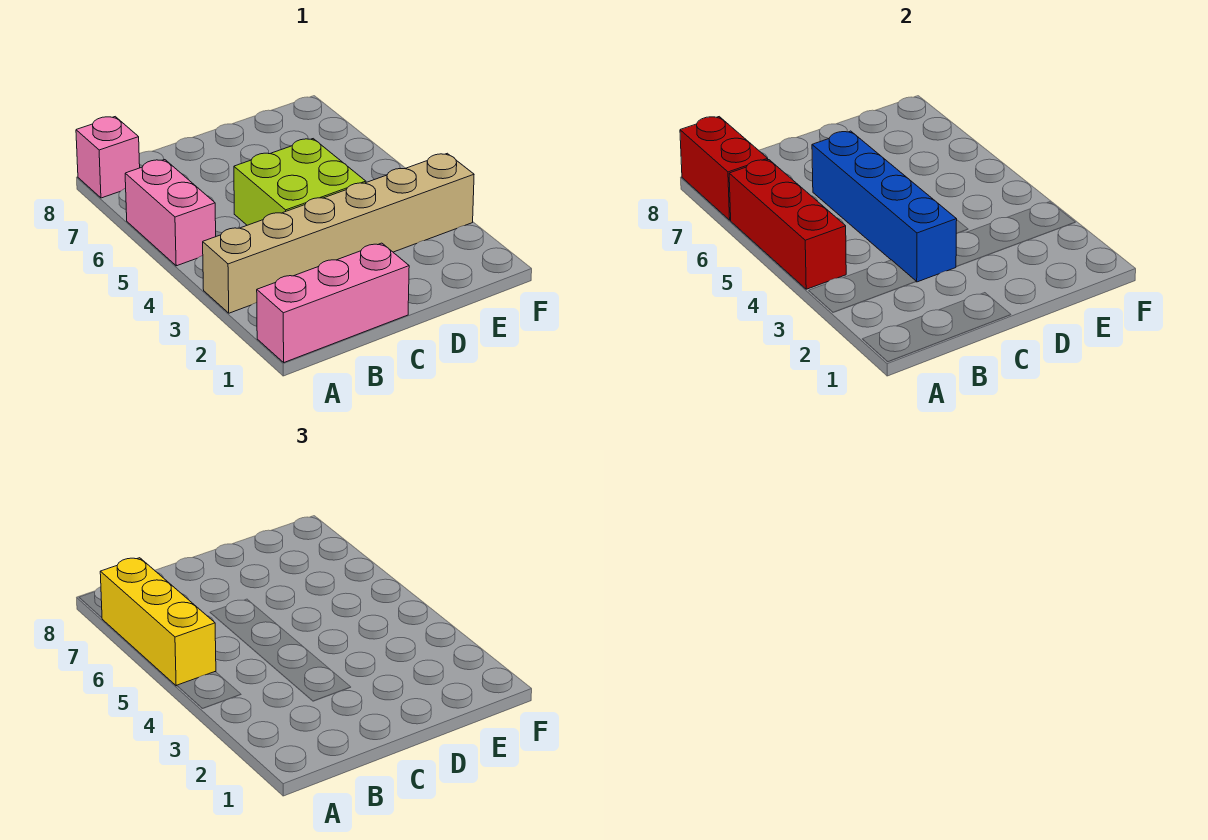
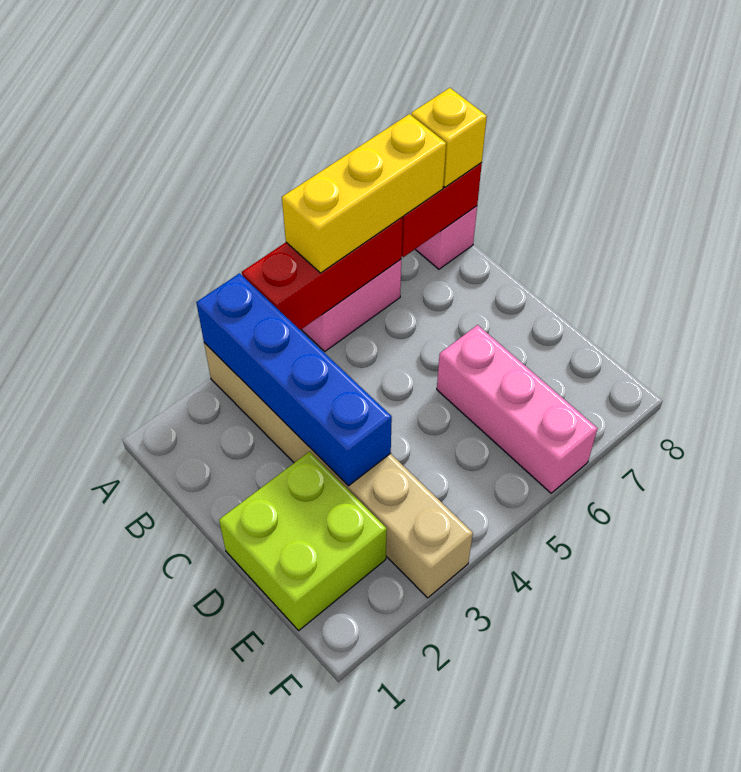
pink brick A1:C1 level 1 -> pink brick D6:F6 level 1
none -> yellow brick A8 level 3
blue brick C3:C6 level 2 -> blue brick A3:D3 level 2
lime brick C4:D5 level 1 -> lime brick D1:E2 level 1

